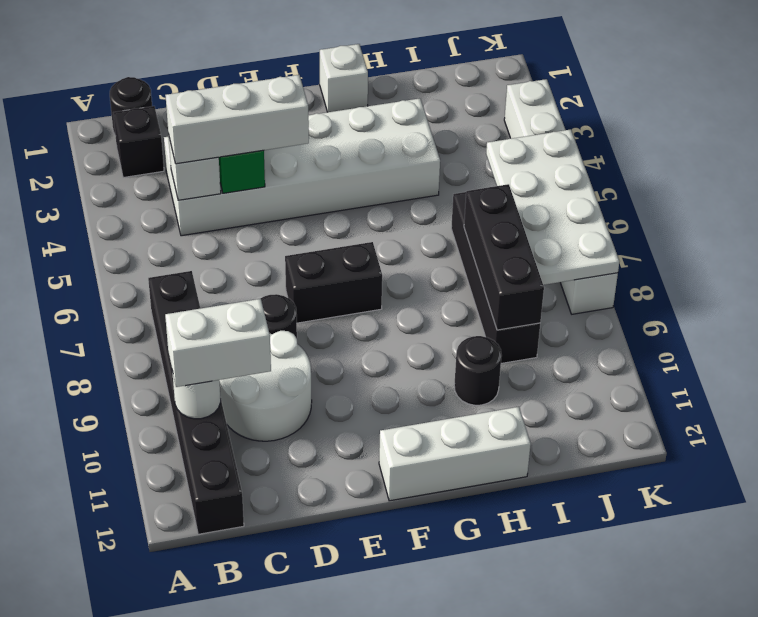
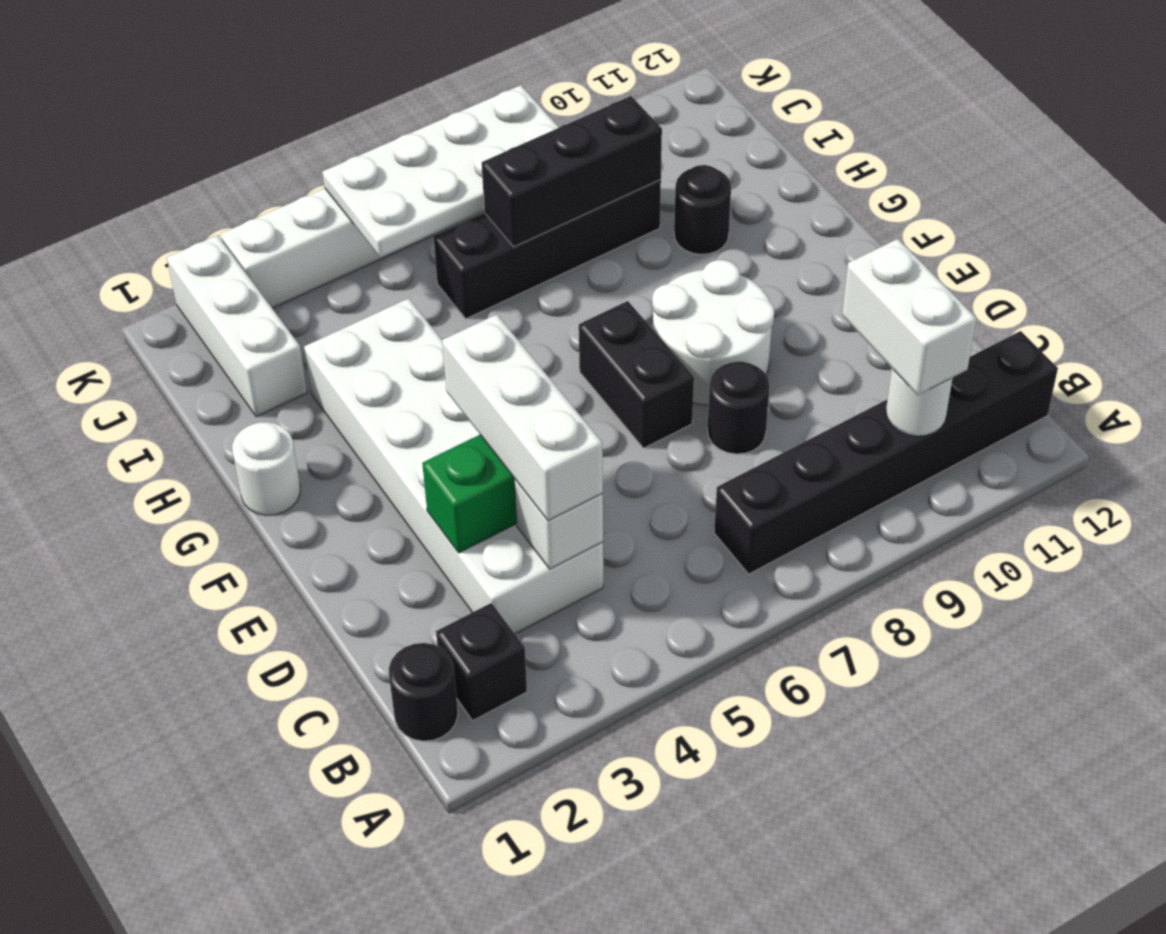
white round brick C9:D10 level 1 -> white round brick E8:F9 level 1
white brick F12:H12 level 1 -> white brick I2:K2 level 1
white brick G1 level 1 -> white round brick G1 level 1

